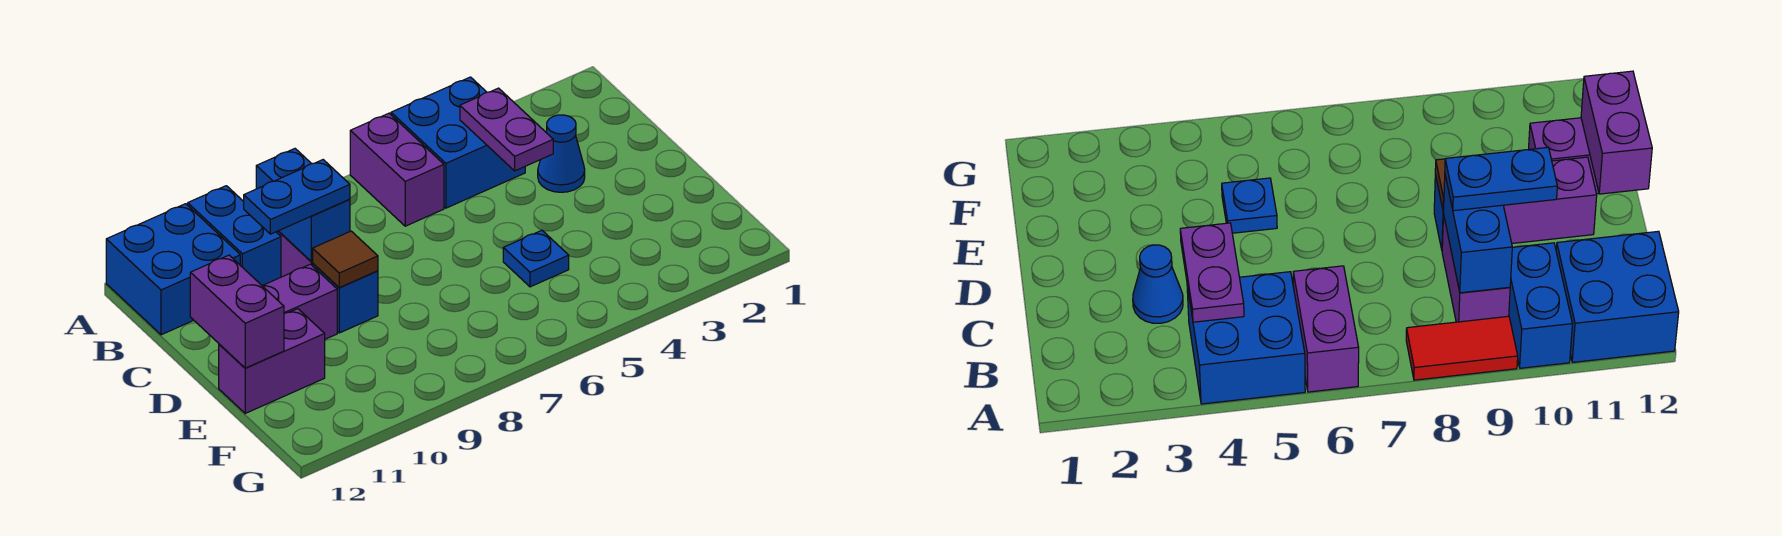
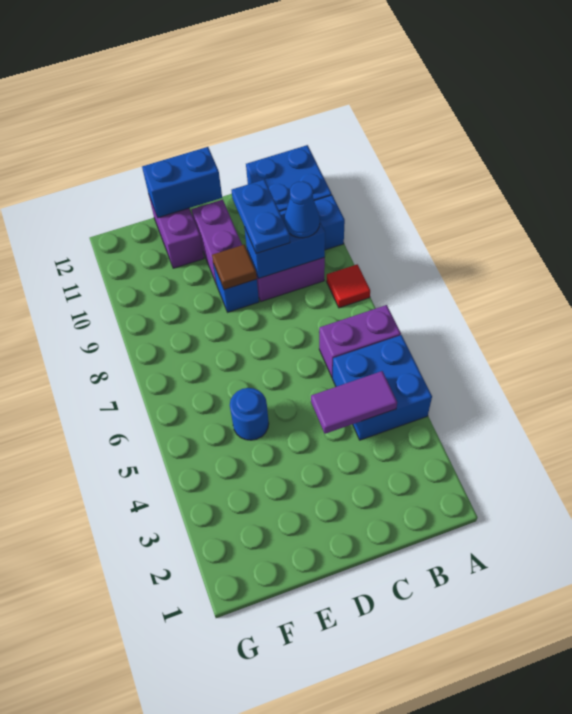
red tile A8:A9 level 1 -> red tile A8 level 1
purple plate B4:C4 level 2 -> purple tile B4:C4 level 2
blue cone C3 level 1 -> blue cone B9 level 3
purple brick D12:E12 level 2 -> blue brick D12:E12 level 2
blue plate E5 level 1 -> blue round brick E5 level 1

